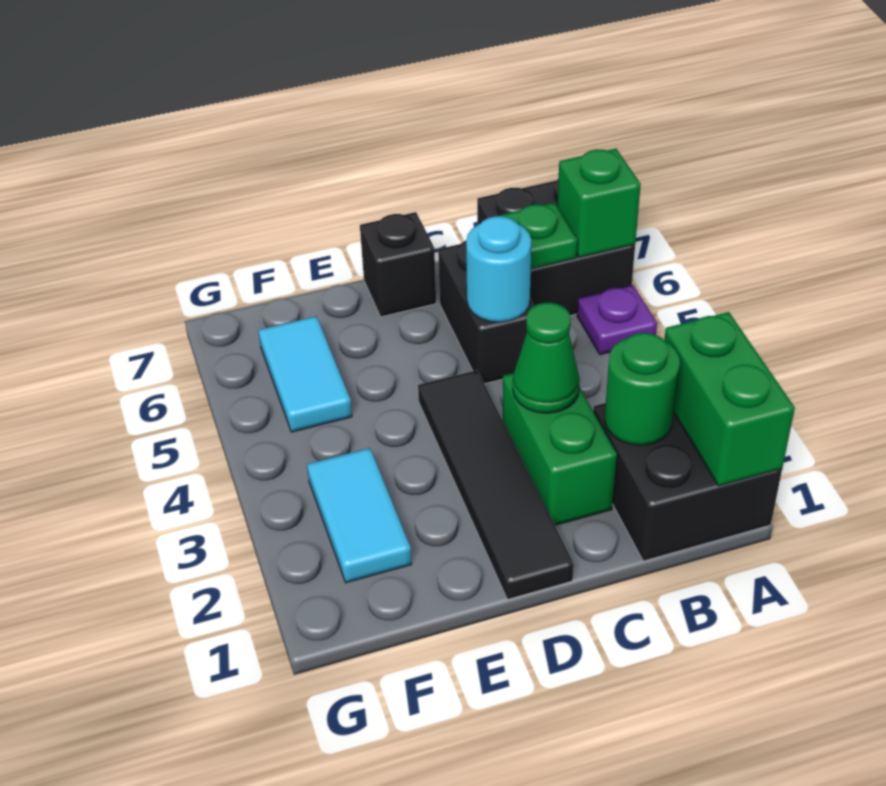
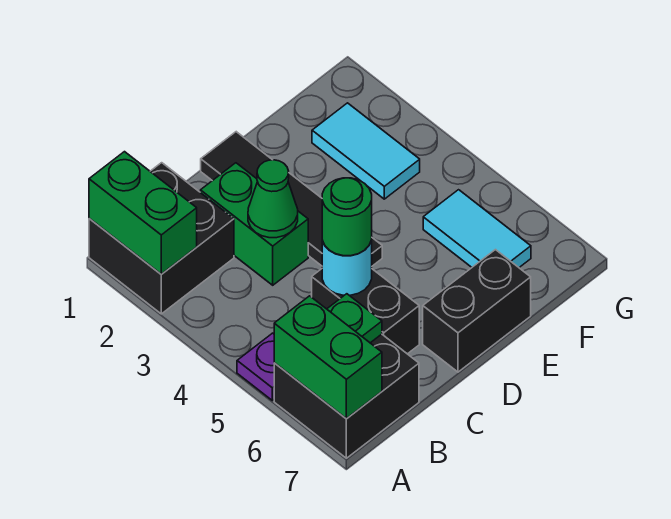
green brick A6 level 2 -> green brick A6:A7 level 2
green round brick B2 level 2 -> green round brick C5 level 3
black brick D7 level 1 -> black brick D7:E7 level 1

